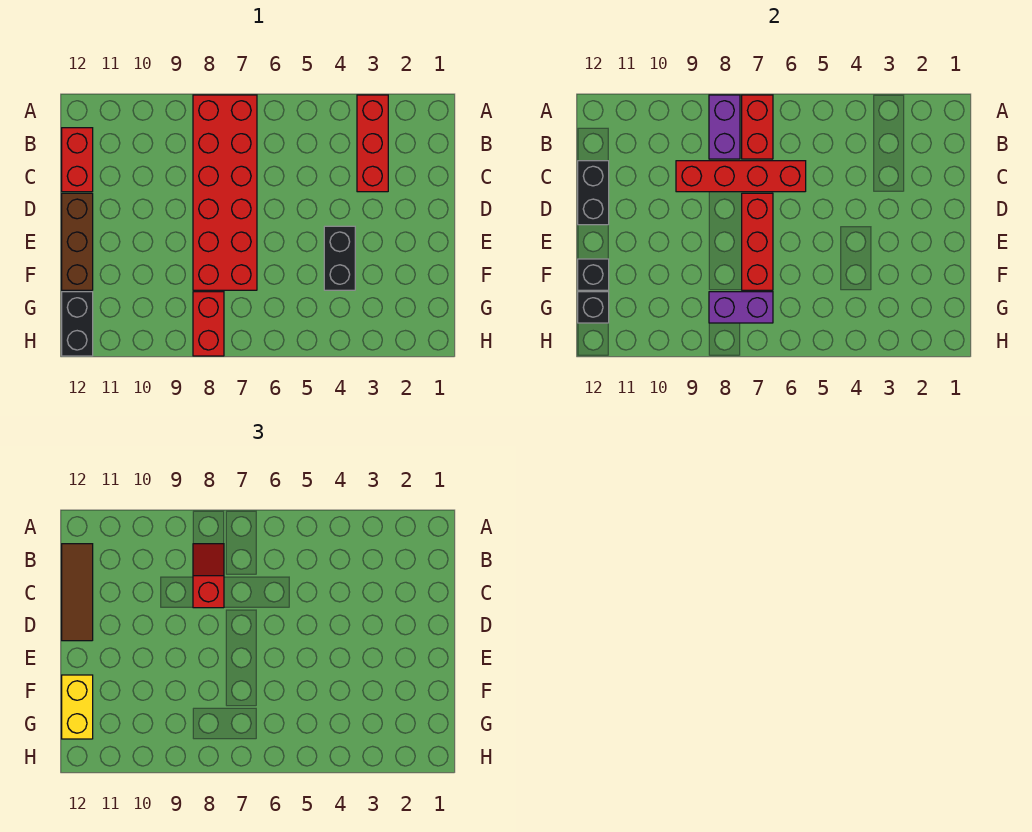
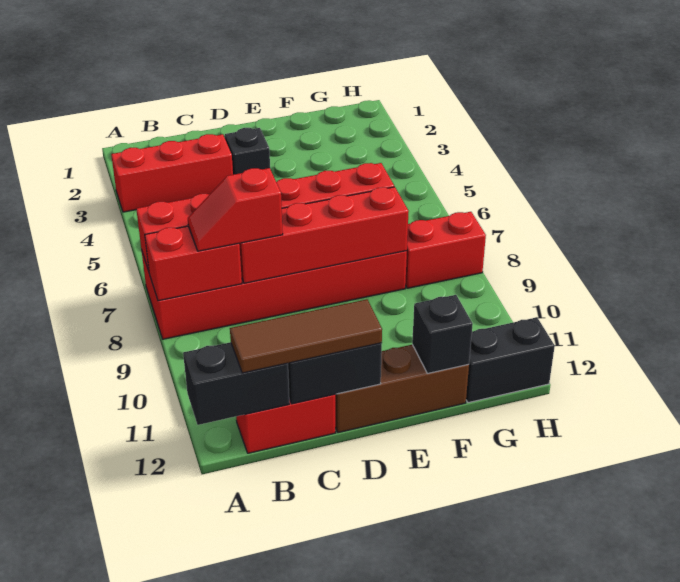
purple brick A8:B8 level 2 -> red brick A8:B8 level 2
red brick C6:C9 level 2 -> red brick C8:F8 level 2
black brick E4:F4 level 1 -> black brick A12:B12 level 2
yellow brick F12:G12 level 3 -> none
purple brick G7:G8 level 2 -> none
black brick G12 level 2 -> black brick D3 level 1

